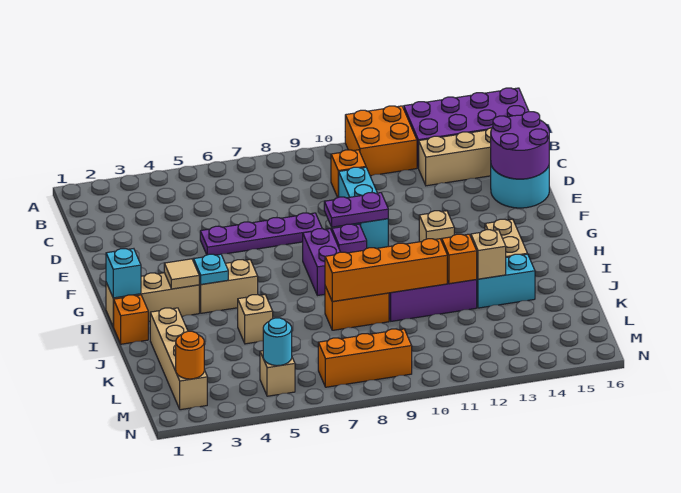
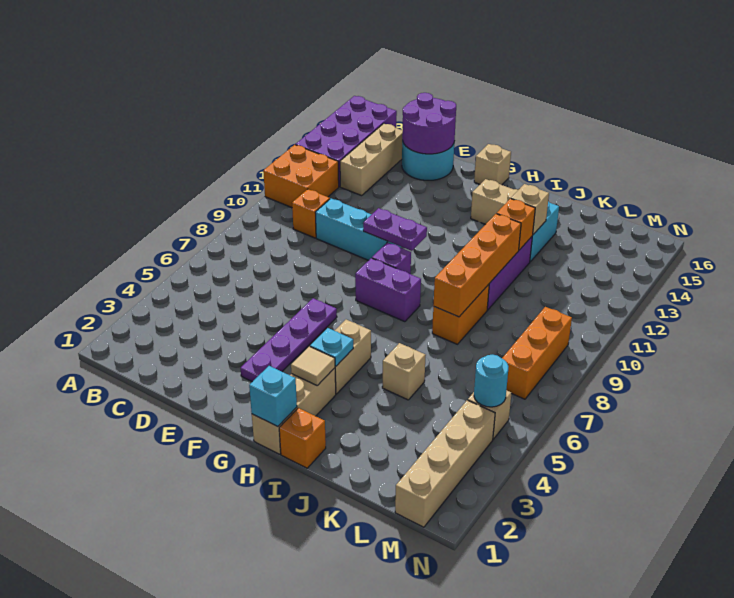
purple plate E5:E8 level 1 -> purple plate F3:F6 level 1
purple plate F9:F10 level 2 -> purple plate F10:G10 level 2
tan brick G12 level 1 -> tan brick G16 level 1
tan brick J2:M2 level 1 -> tan brick M1:M4 level 1
orange round brick M2 level 2 -> none

